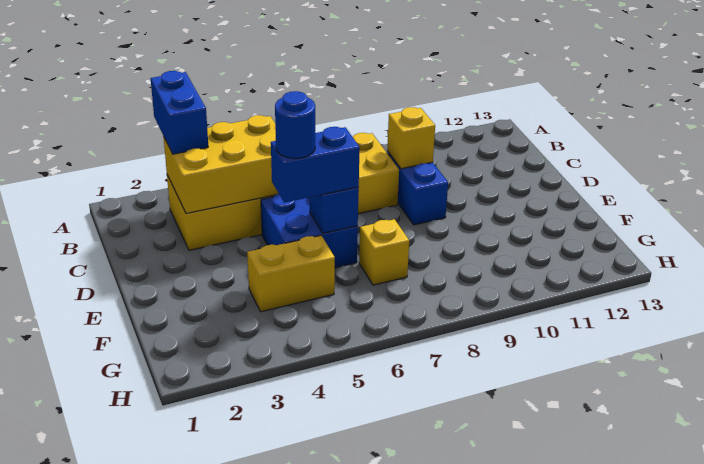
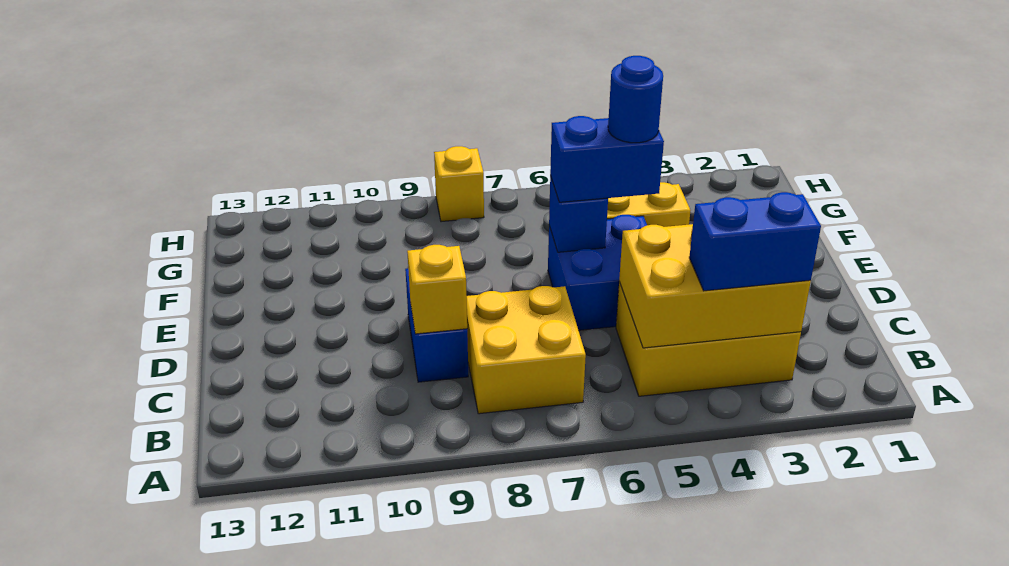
blue brick A3:B3 level 3 -> blue brick B3:B4 level 3
yellow brick F7 level 1 -> yellow brick H8 level 1

